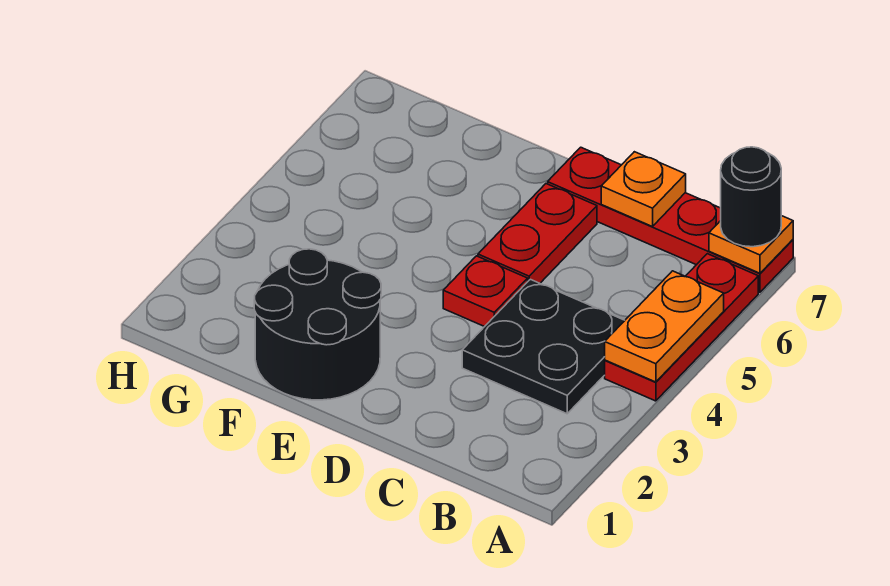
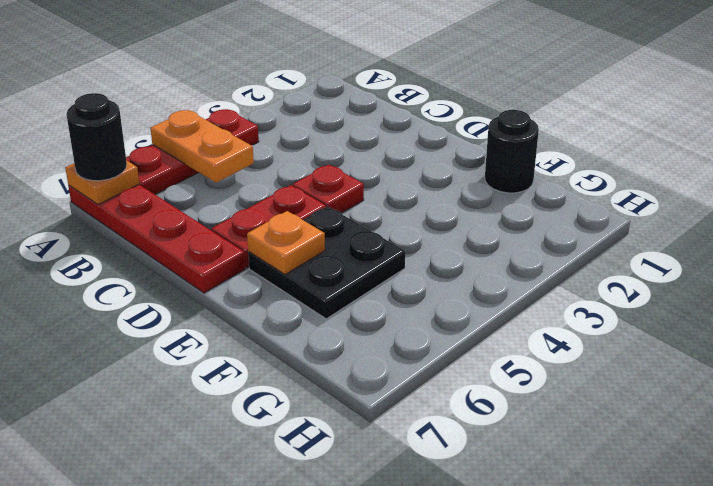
orange plate A4:A5 level 2 -> orange plate A5:B5 level 2
black plate B3:C4 level 1 -> black plate E5:F6 level 1
orange plate C7 level 2 -> orange plate E6 level 2
black round brick E1:F2 level 1 -> black round brick F1 level 1

